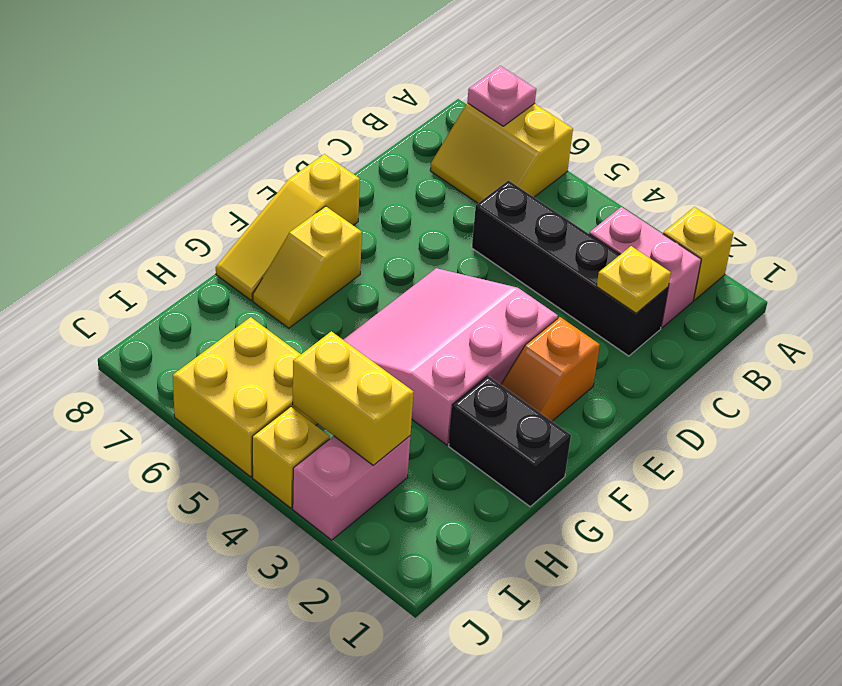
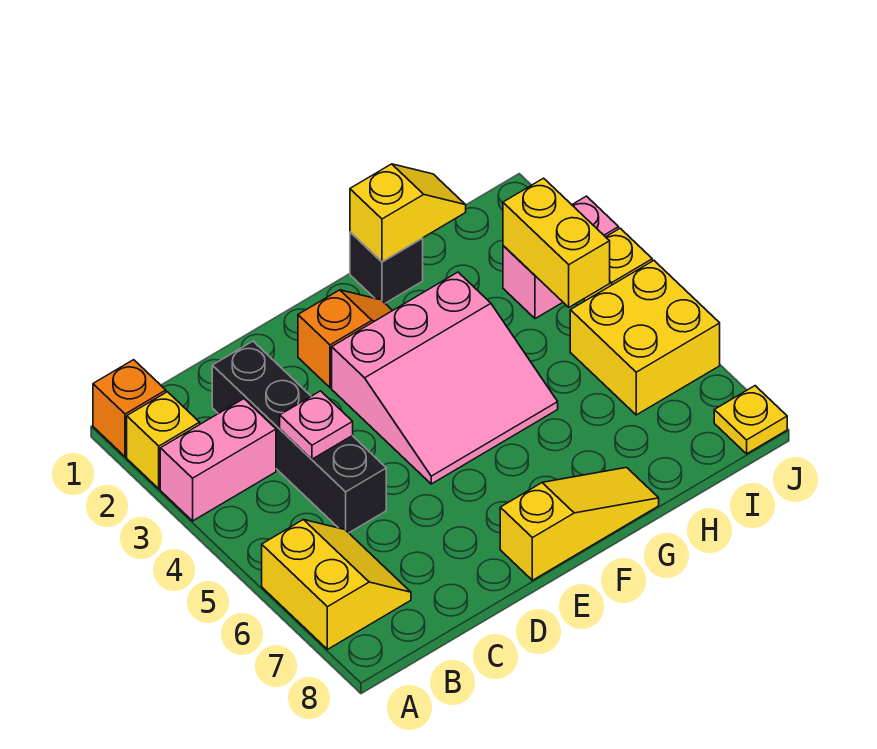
none -> orange brick A1 level 1
pink plate A7 level 2 -> pink plate C4 level 2
pink brick B2:B3 level 1 -> pink brick A3:B3 level 1
yellow plate C2 level 2 -> yellow plate J8 level 1
yellow slope F7:G7 level 1 top F -> yellow slope G1:H1 level 2 top G
black brick G1:G2 level 1 -> black brick G1 level 1

